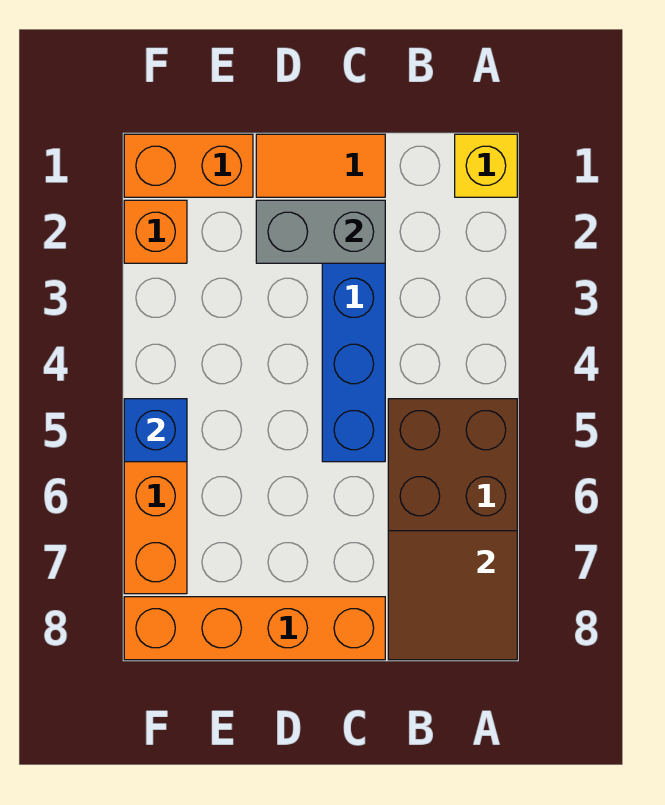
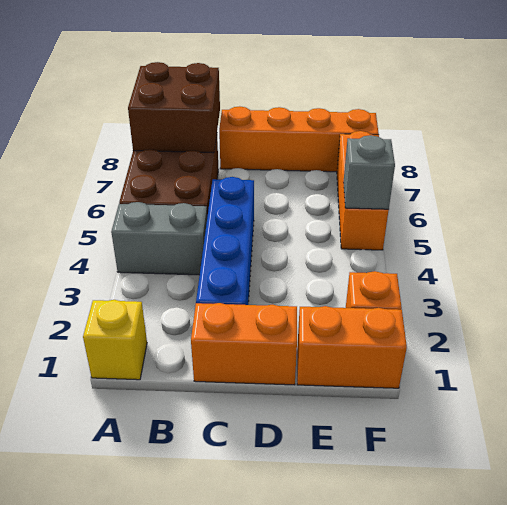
brown tile A7:B8 level 2 -> brown brick A7:B8 level 2
orange tile C1:D1 level 1 -> orange brick C1:D1 level 1
grey brick C2:D2 level 2 -> grey brick A4:B4 level 1
blue brick F5 level 2 -> grey brick F5 level 2

